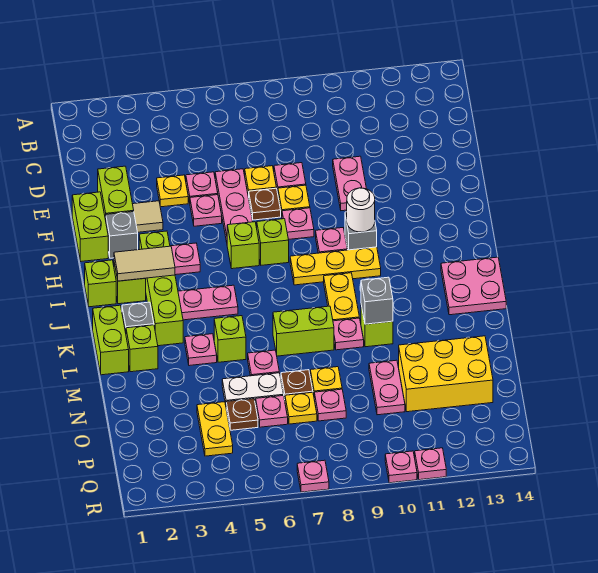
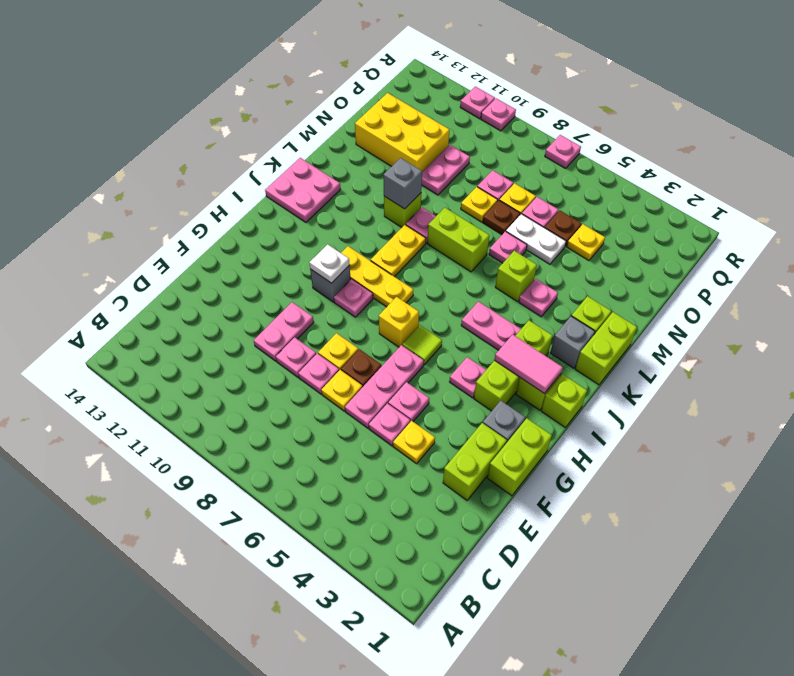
tan tile F3 level 1 -> none
pink plate G8 level 1 -> pink plate E9 level 1
lime brick H3:K3 level 1 -> lime brick H3:J3 level 1
lime brick H6 level 1 -> lime tile H6 level 1
lime brick H7 level 1 -> yellow brick H7 level 1
white round brick H10 level 2 -> white plate H10 level 2
tan tile I2:I3 level 2 -> pink tile I2:I3 level 2
yellow plate O4:P4 level 1 -> yellow plate O4 level 1

